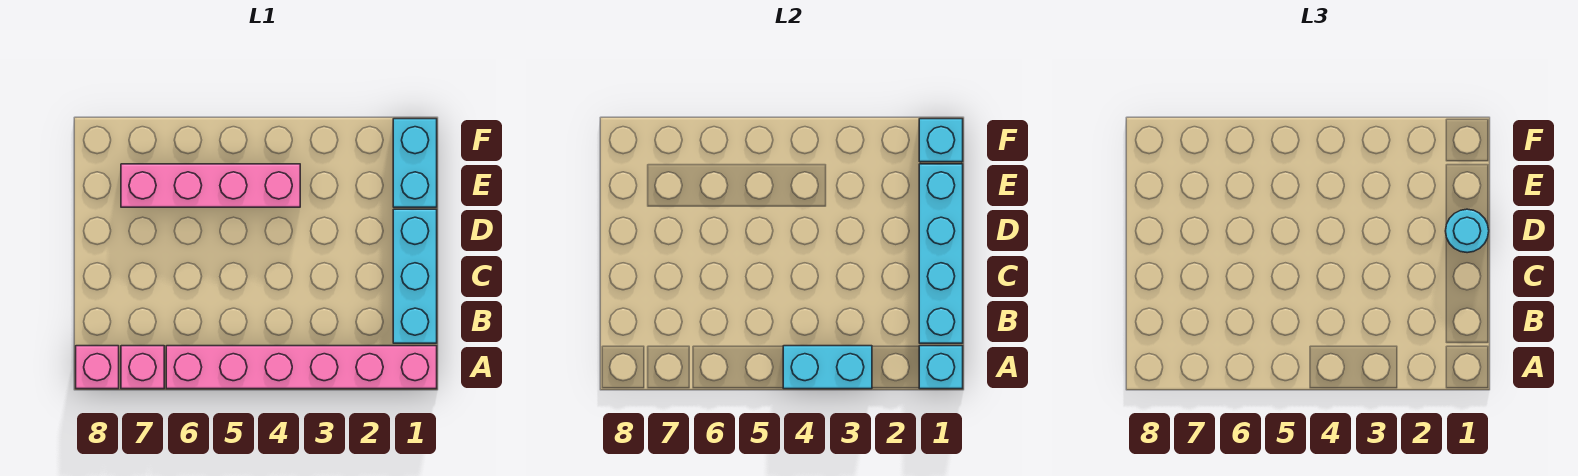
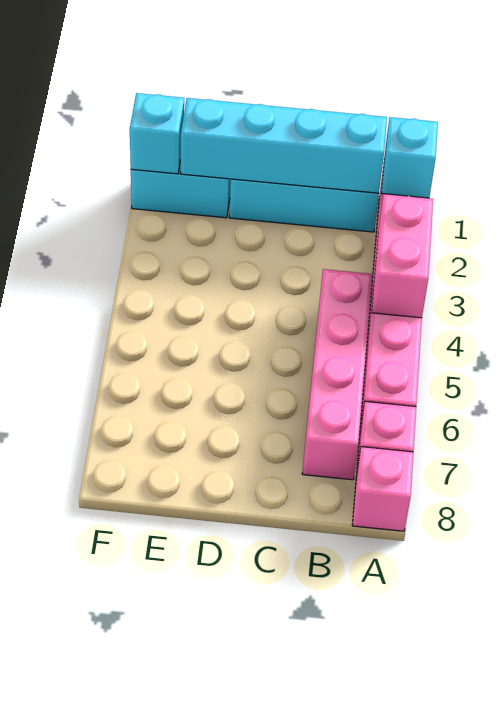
cyan brick A3:A4 level 2 -> pink brick A3:A4 level 2
cyan round brick D1 level 3 -> none
pink brick E4:E7 level 1 -> pink brick B4:B7 level 1

